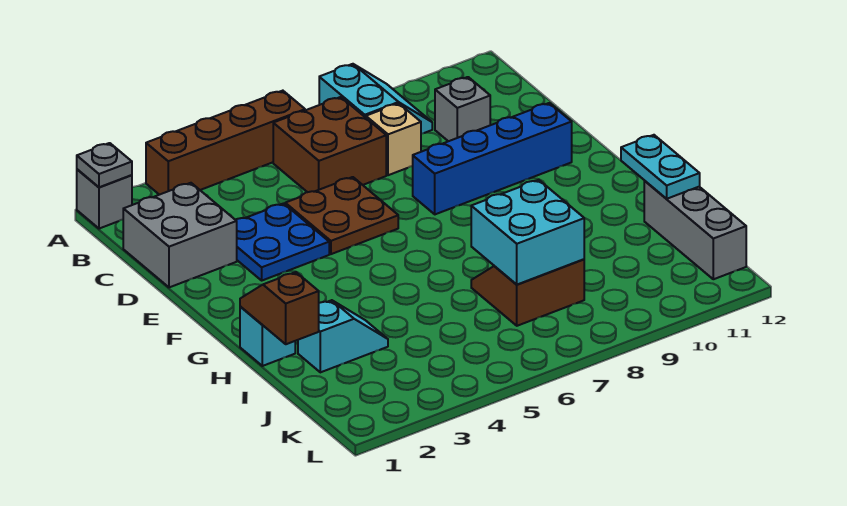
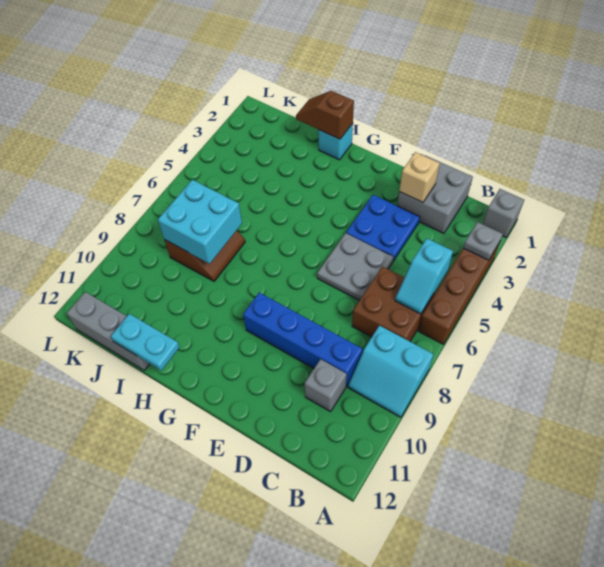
grey plate A1 level 2 -> grey plate A3 level 2
tan brick C8 level 1 -> tan brick D2 level 2
brown plate D5:E6 level 1 -> grey plate D5:E6 level 1
blue brick E8:E11 level 1 -> blue brick C9:F9 level 1
brown slope H1:I1 level 2 top I -> brown slope H1:I1 level 2 top H
cyan slope I2:I3 level 1 top 2 -> cyan slope B5:B6 level 2 top 5

